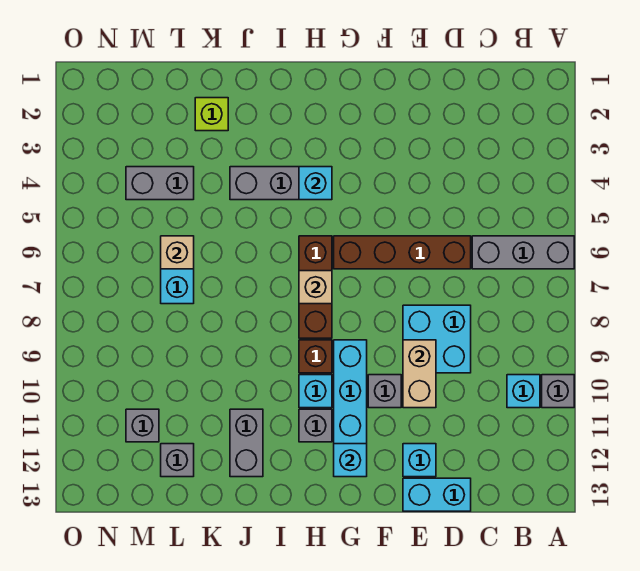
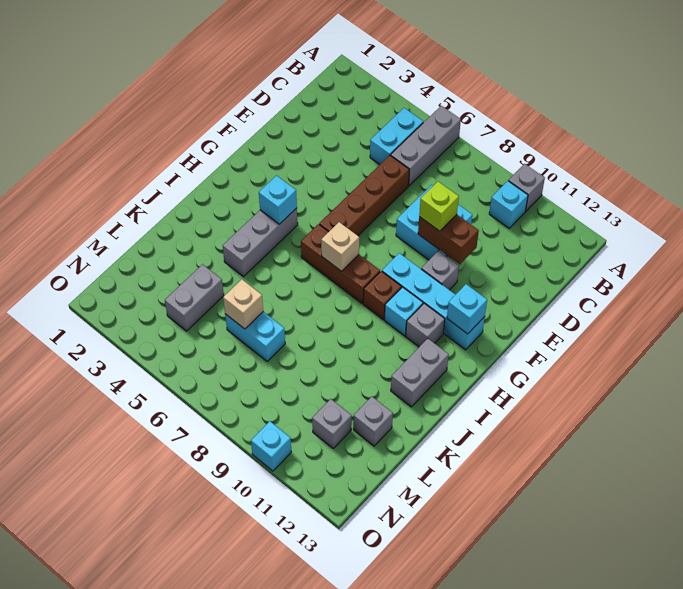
cyan brick D13:E13 level 1 -> cyan brick B5:C5 level 1
tan brick E9:E10 level 2 -> brown brick E9:E10 level 2
cyan brick E12 level 1 -> cyan brick O10 level 1
grey brick J11:J12 level 1 -> grey brick I12:J12 level 1
lime brick K2 level 1 -> lime brick E9 level 3

